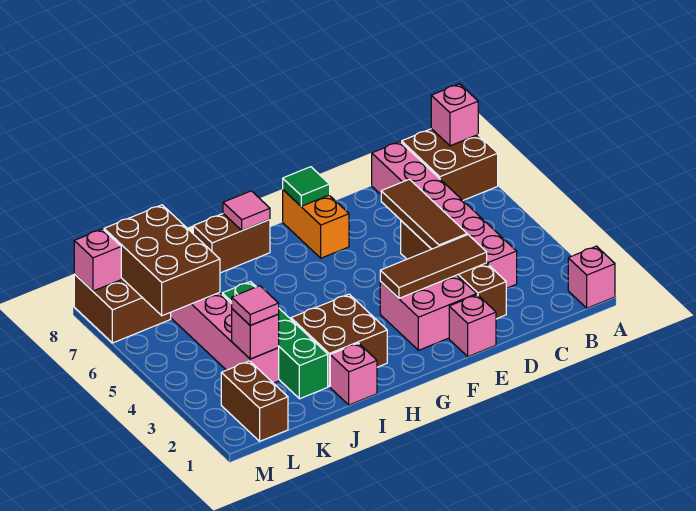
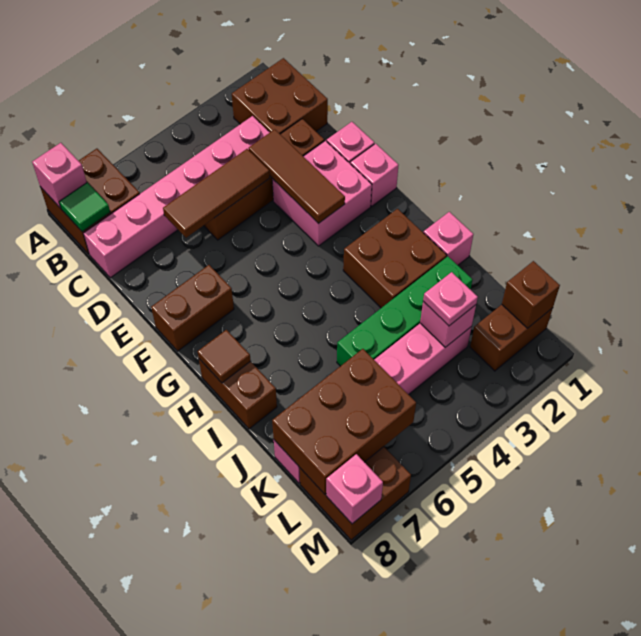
pink brick A1 level 1 -> pink brick F1 level 1
none -> brown brick B1:C2 level 1
orange brick F7:F8 level 1 -> brown brick F7:F8 level 1
green tile F8 level 2 -> green tile B8 level 2
pink tile H8 level 2 -> brown tile H8 level 2
pink tile K3 level 3 -> pink plate K3 level 3
none -> brown brick L1 level 2

